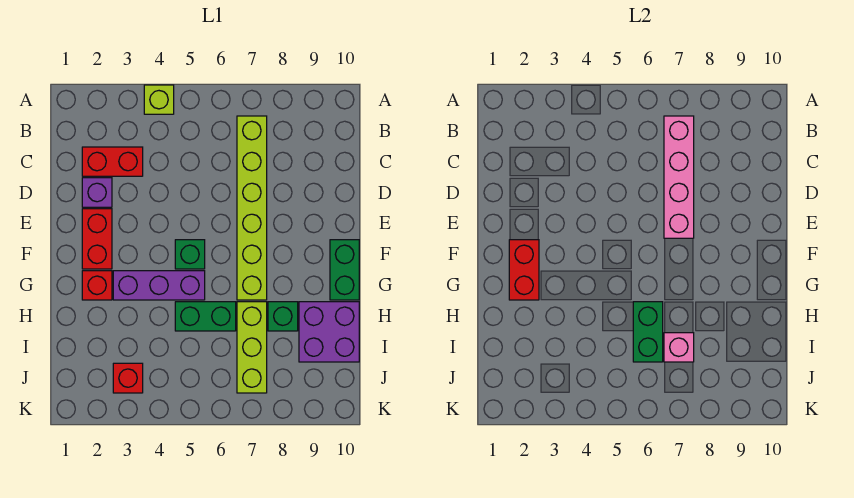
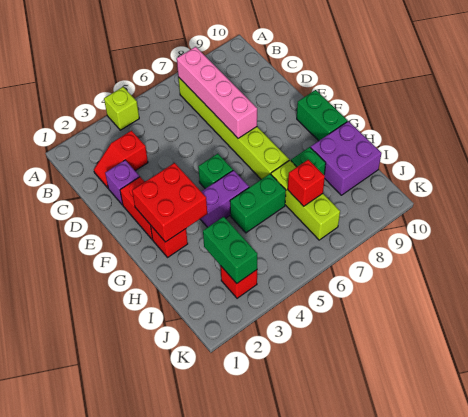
red brick C2:C3 level 1 -> red slope C2:C3 level 1 top 3
red brick F2:G2 level 2 -> red brick F2:G3 level 2
purple brick G3:G5 level 1 -> purple brick G4:G5 level 1
green brick H6:I6 level 2 -> green brick I3:J3 level 2
pink brick I7 level 2 -> red brick I7 level 2

